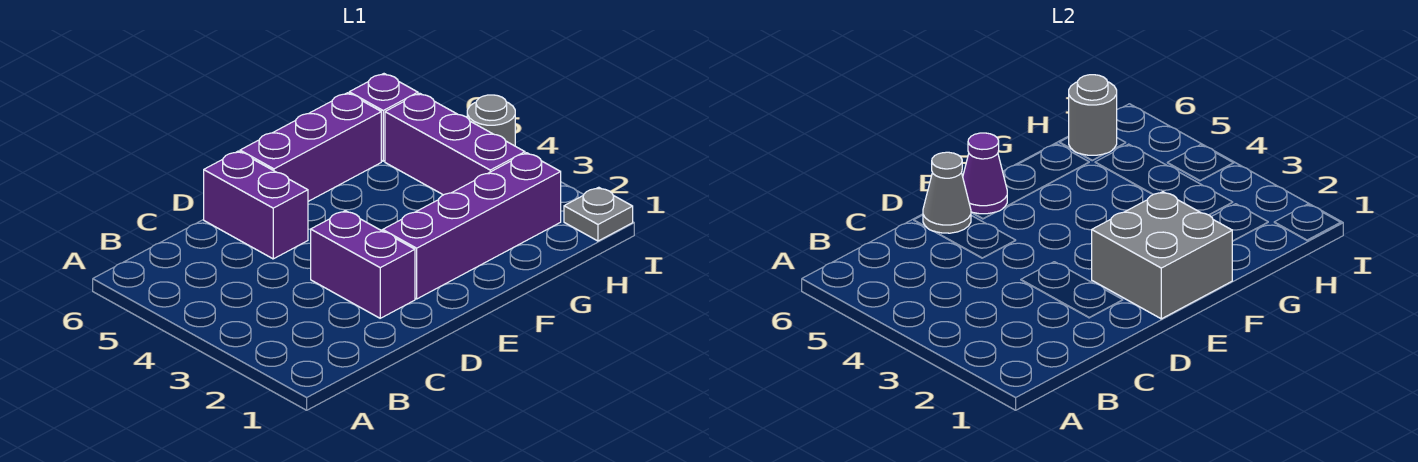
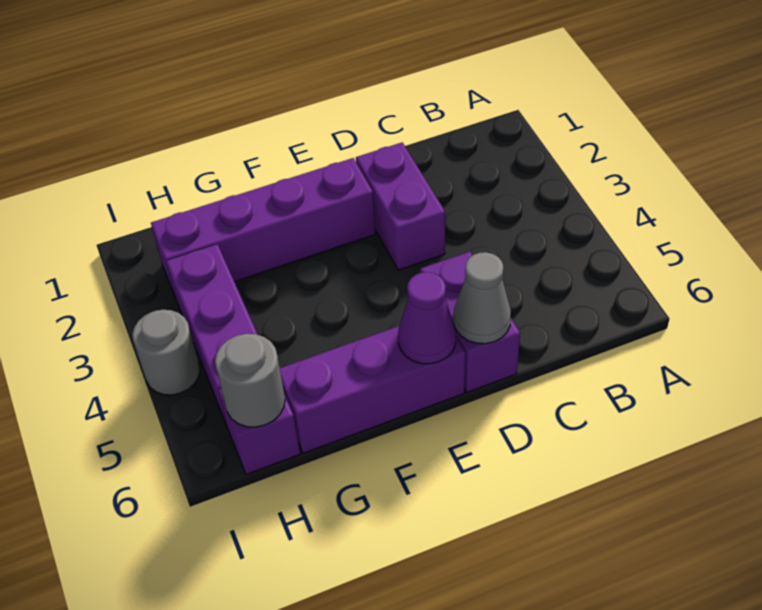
grey brick E1:F2 level 2 -> none
grey plate I1 level 1 -> none

